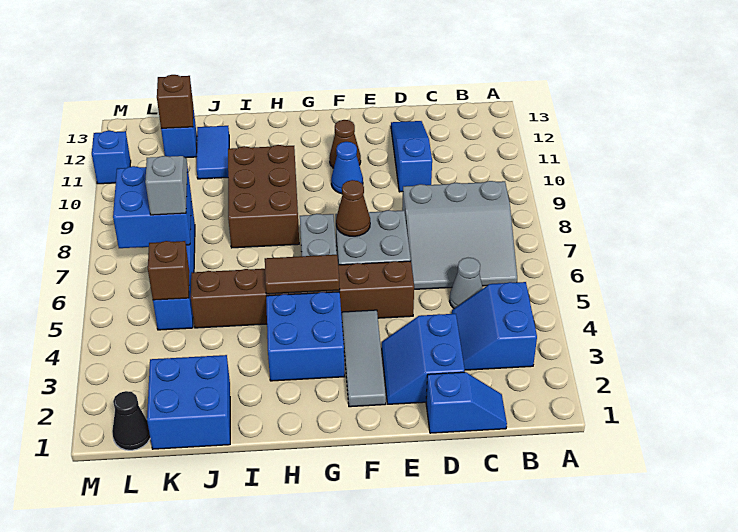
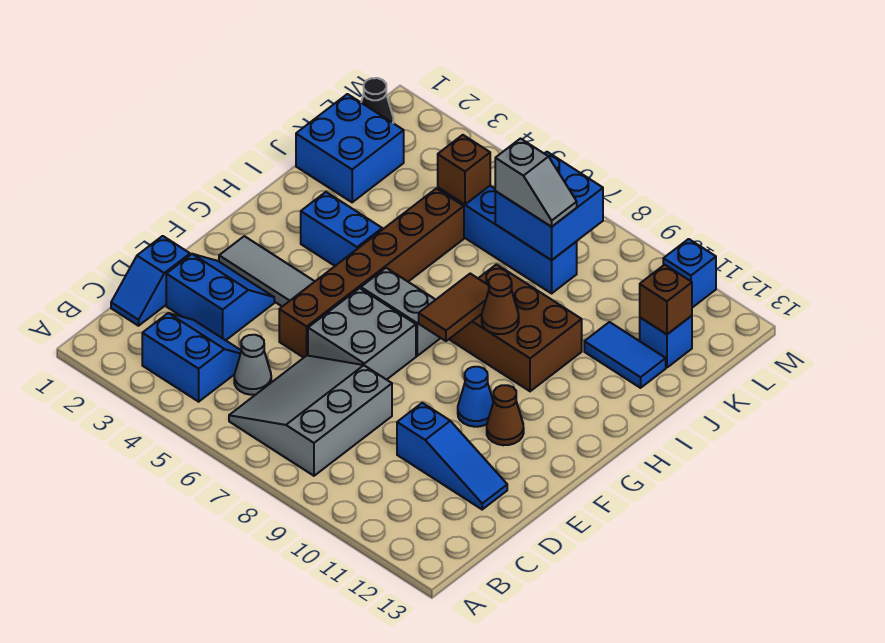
brown cone F7 level 2 -> brown cone H9 level 2
blue brick G3:H4 level 1 -> blue brick H3:H4 level 1
brown tile G5:H5 level 2 -> brown tile G8:H8 level 2

